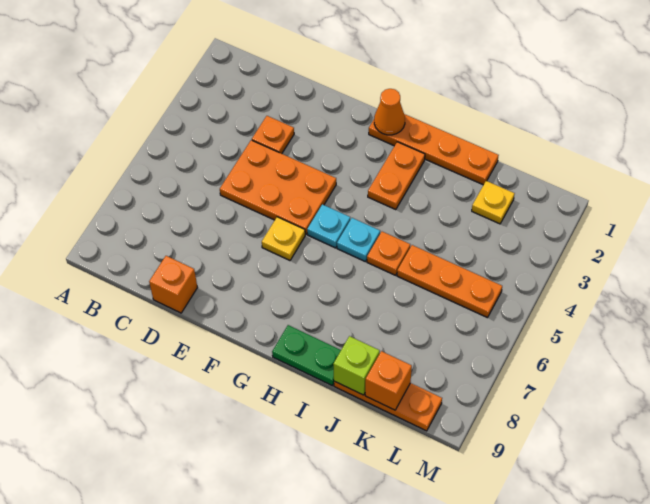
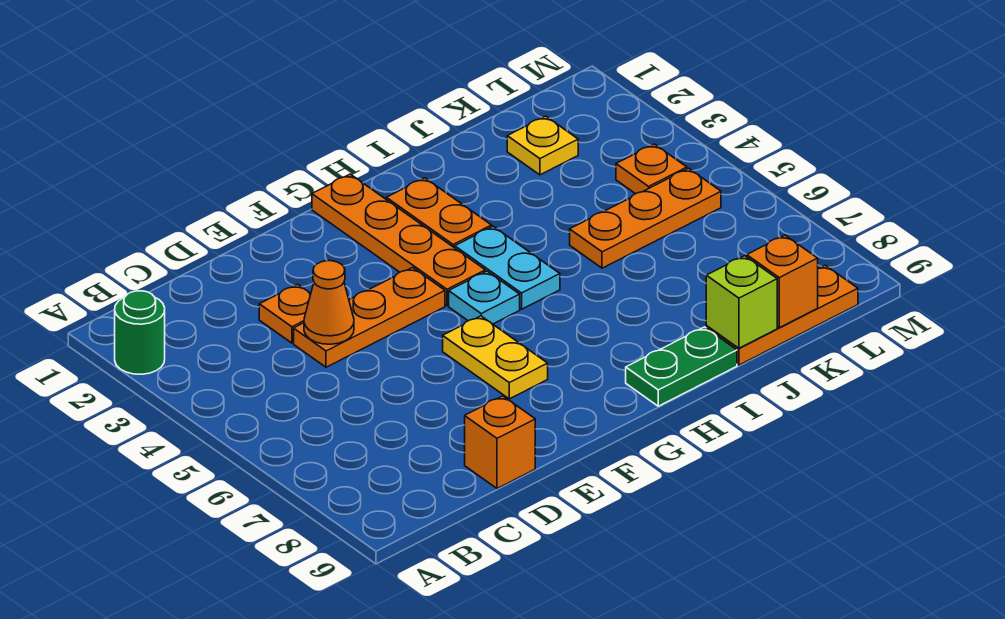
none -> green round brick A2 level 1
orange plate D4:F5 level 1 -> orange plate D4:F4 level 1
yellow plate F6 level 1 -> yellow plate F6:F7 level 1
orange plate G1:J1 level 1 -> orange plate G1:G4 level 1
orange cone G1 level 2 -> orange cone D4 level 2
cyan plate H5 level 1 -> cyan plate H4:H5 level 1
orange plate I5 level 1 -> orange plate L4 level 1

